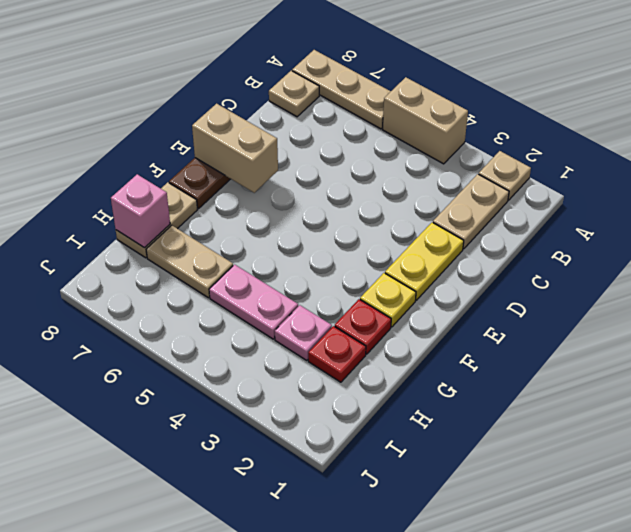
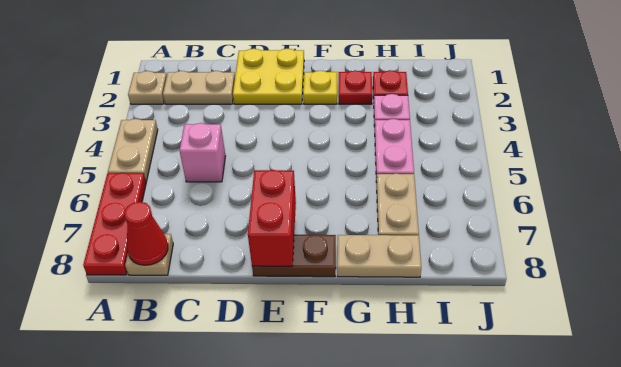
tan brick A4:A5 level 1 -> tan plate A4:A5 level 1
tan plate A6:A8 level 1 -> red plate A6:A8 level 1
none -> red cone B8 level 2
yellow plate D2:E2 level 1 -> yellow plate D1:E2 level 1
tan brick E7:E8 level 2 -> red brick E7:E8 level 2
pink brick H8 level 2 -> pink brick C5 level 1

